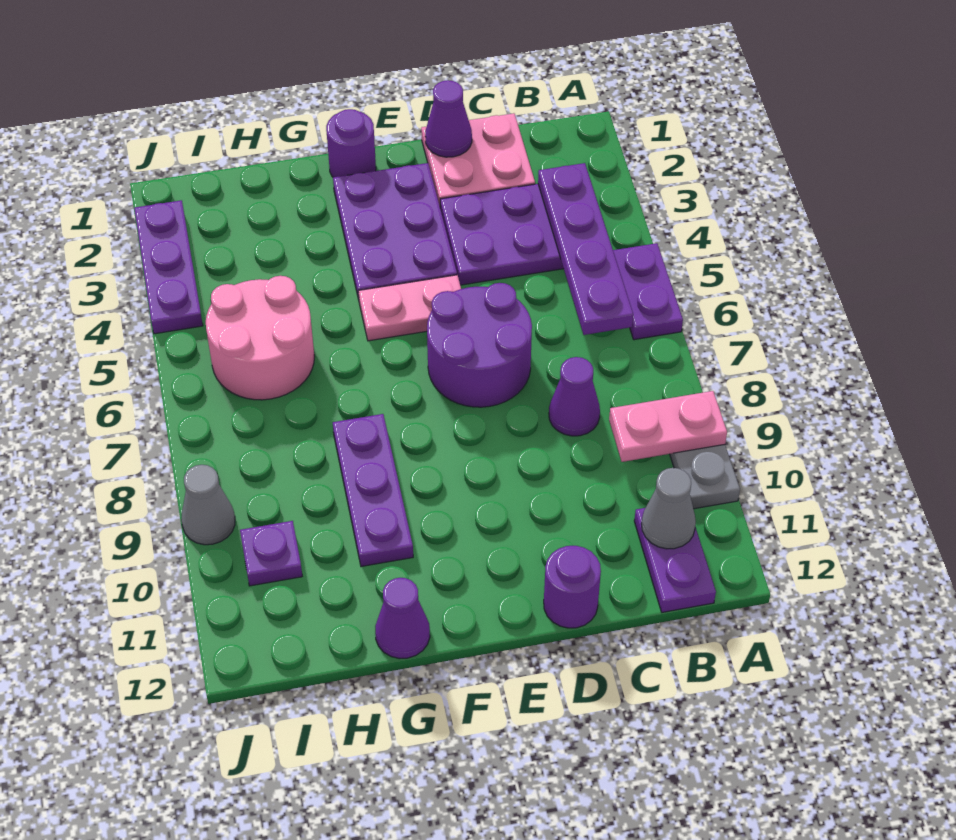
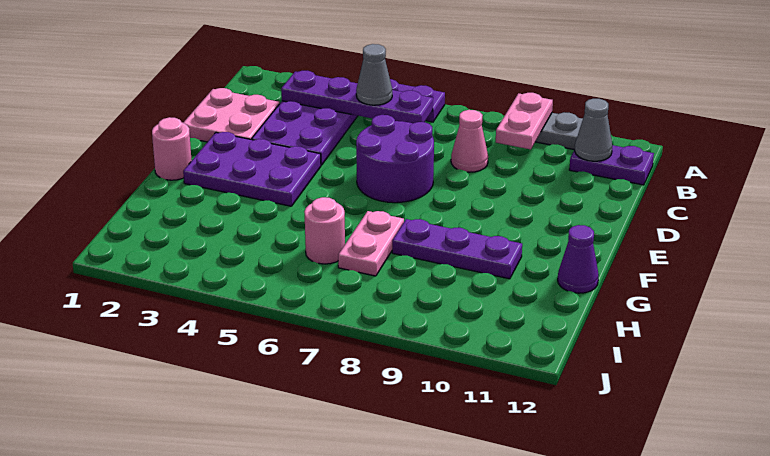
purple cone C8 level 1 -> pink cone C8 level 1
purple cone D1 level 2 -> none
purple round brick D12 level 1 -> none
pink plate E5:F5 level 1 -> pink plate G7:H7 level 1
purple round brick F1 level 1 -> pink round brick F1 level 1
pink round brick H5:I6 level 1 -> pink round brick H6 level 1
purple plate I10 level 1 -> none
purple plate J2:J4 level 1 -> none
grey cone J9 level 1 -> grey cone B5 level 3

